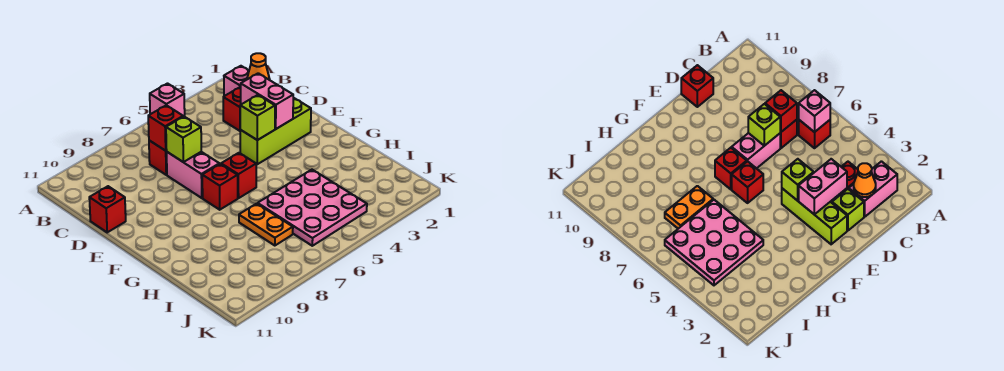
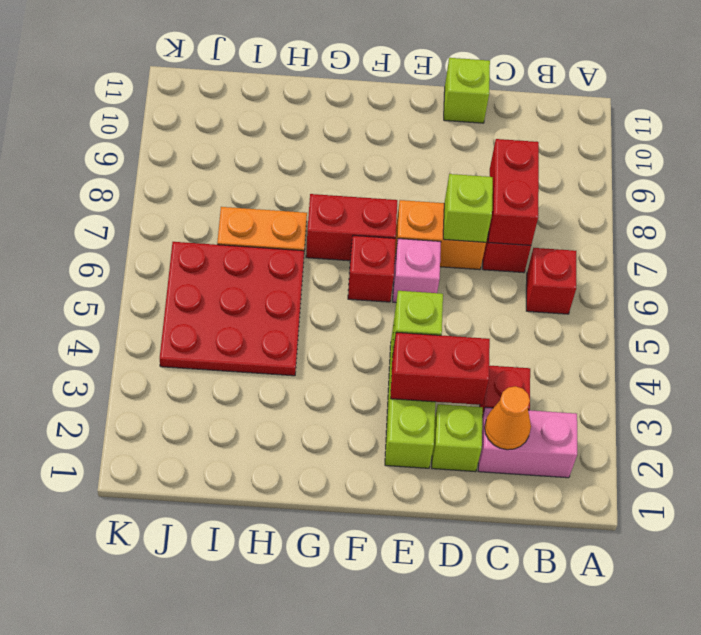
pink brick B6 level 2 -> pink brick E6 level 1
red brick C7 level 2 -> red brick C7:C8 level 2
pink brick D3:E3 level 2 -> red brick D3:E3 level 2
pink brick D7:E7 level 1 -> orange brick D7:E7 level 1
red brick D11 level 1 -> lime brick D11 level 1
red brick F7 level 1 -> red brick F7:G7 level 1
pink plate H4:J6 level 1 -> red plate H4:J6 level 1

